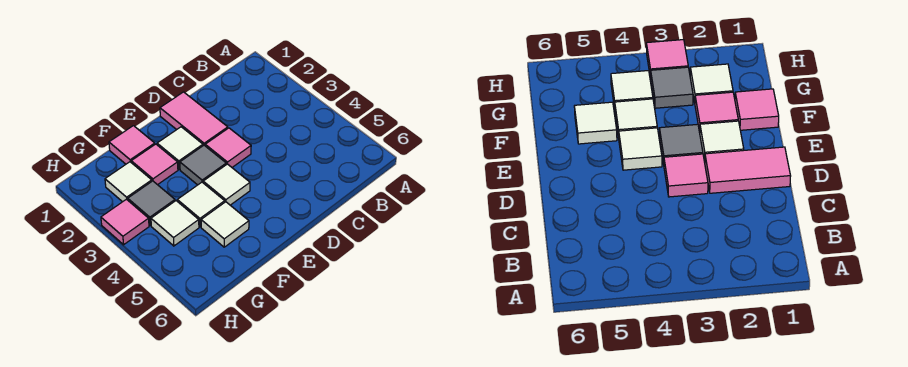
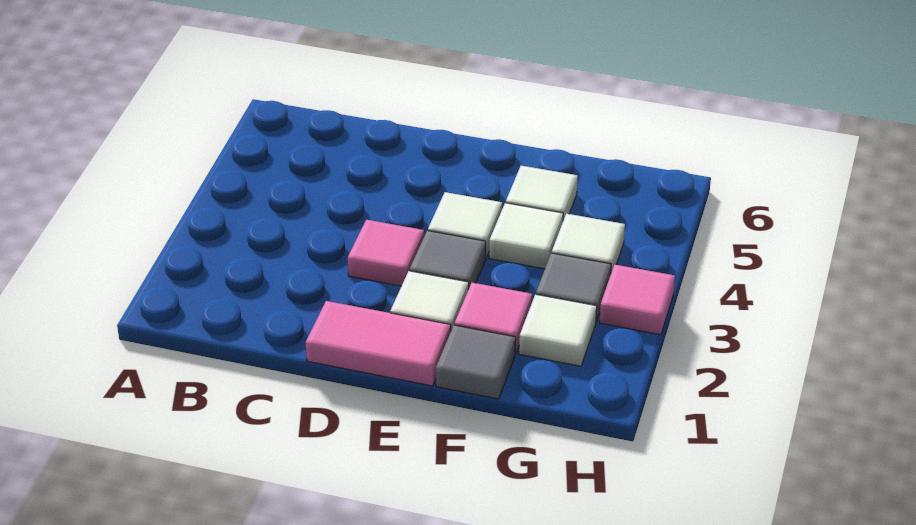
pink tile D1:D2 level 1 -> pink tile D1:E1 level 1
pink tile F1 level 1 -> grey tile F1 level 1

